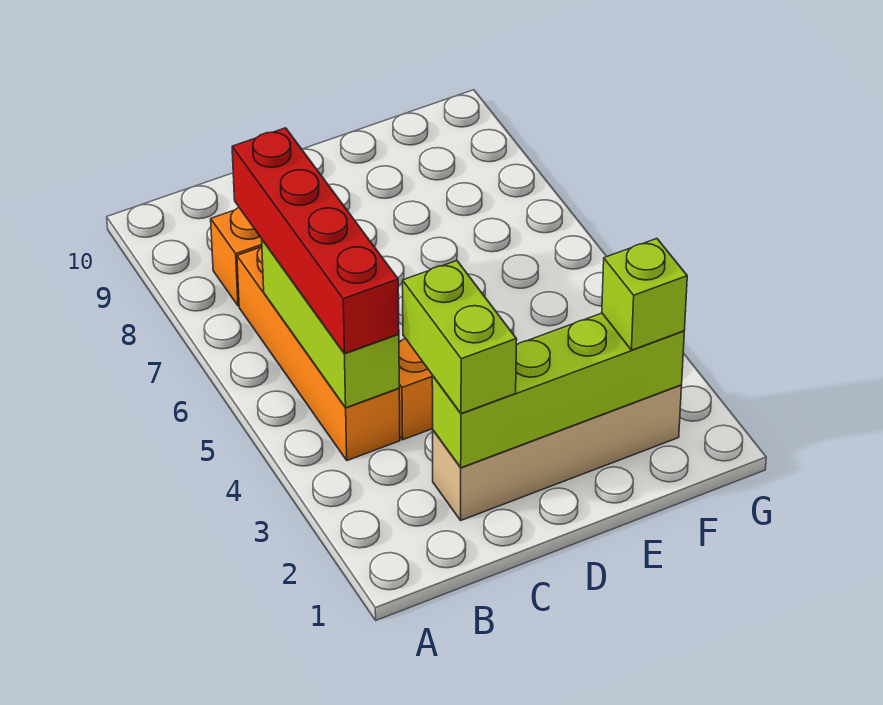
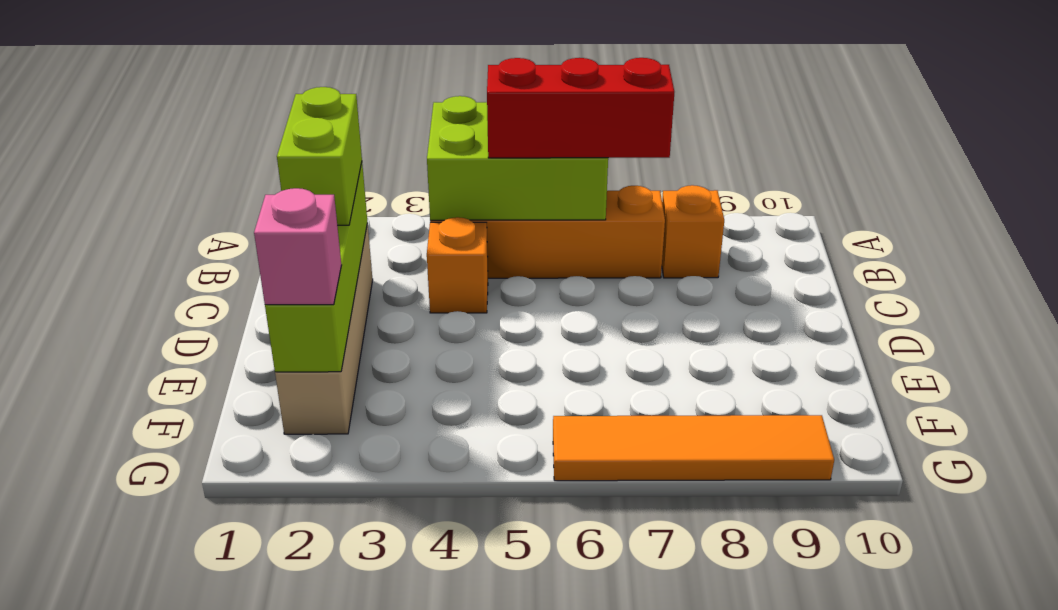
lime brick B4:B6 level 2 -> lime brick A4:B6 level 2
red brick B4:B7 level 3 -> red brick B5:B7 level 3
lime brick C2:C3 level 3 -> lime brick C2:D2 level 3
lime brick F2 level 3 -> pink brick F2 level 3
none -> orange tile G6:G9 level 1

